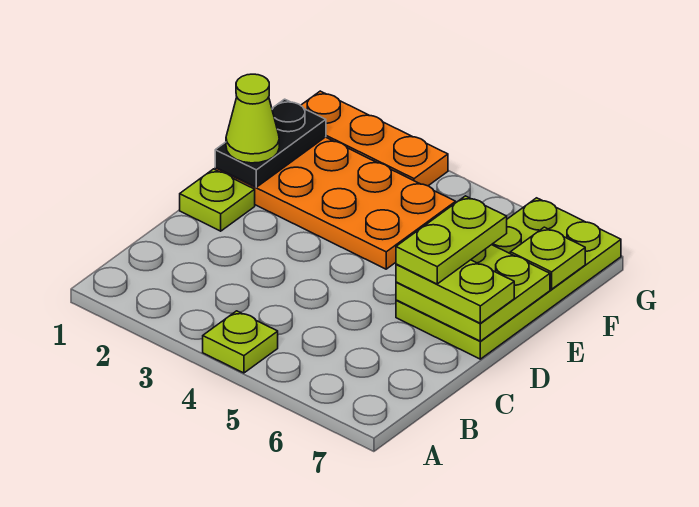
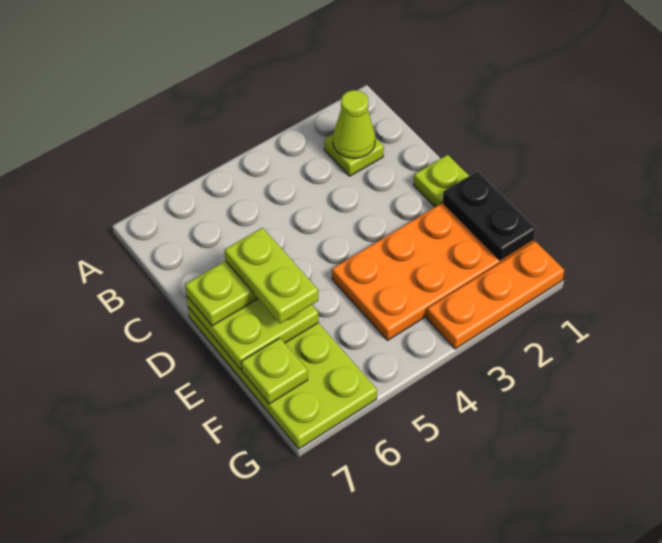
lime plate A4 level 1 -> lime plate B2 level 1
lime cone E1 level 3 -> lime cone B2 level 2

